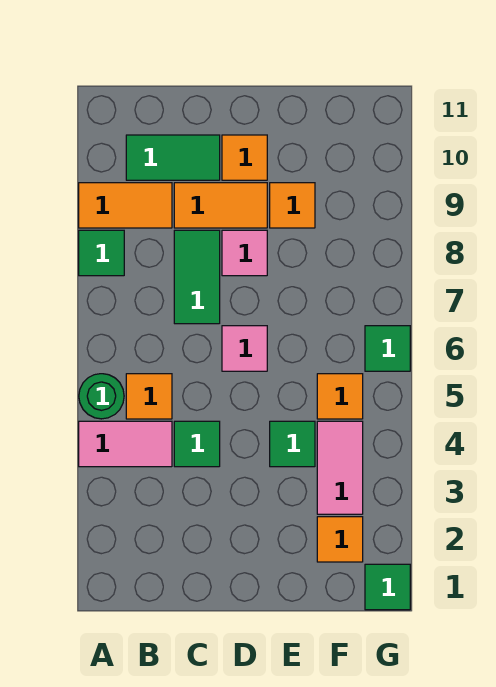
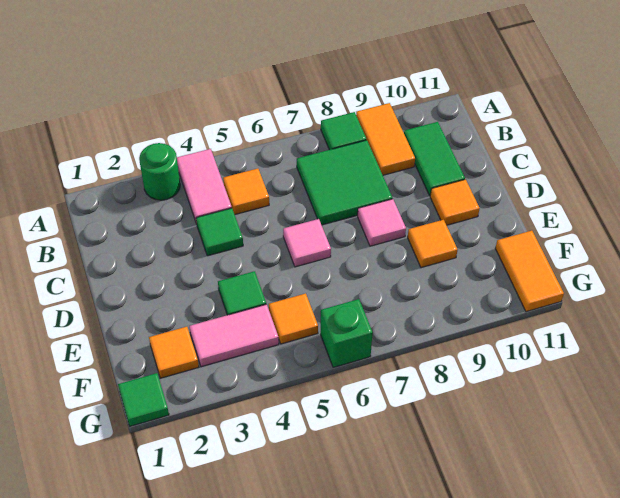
green round brick A5 level 1 -> green round brick A3 level 1
green tile C7:C8 level 1 -> green tile B7:C8 level 1
orange tile C9:D9 level 1 -> orange tile F11:G11 level 1
green tile G6 level 1 -> green brick G6 level 1

